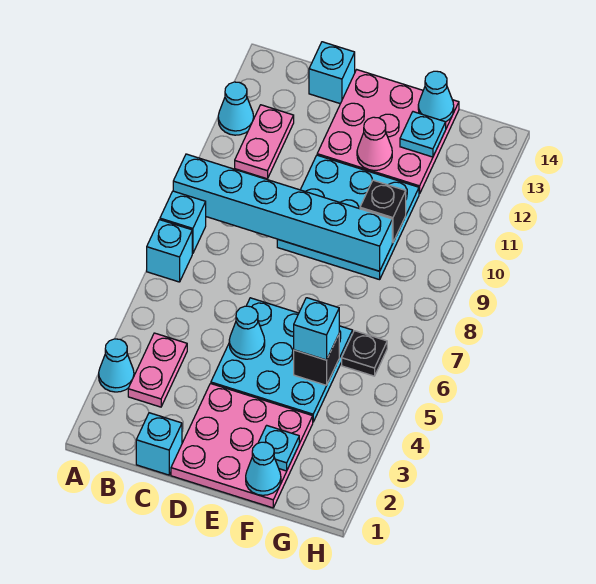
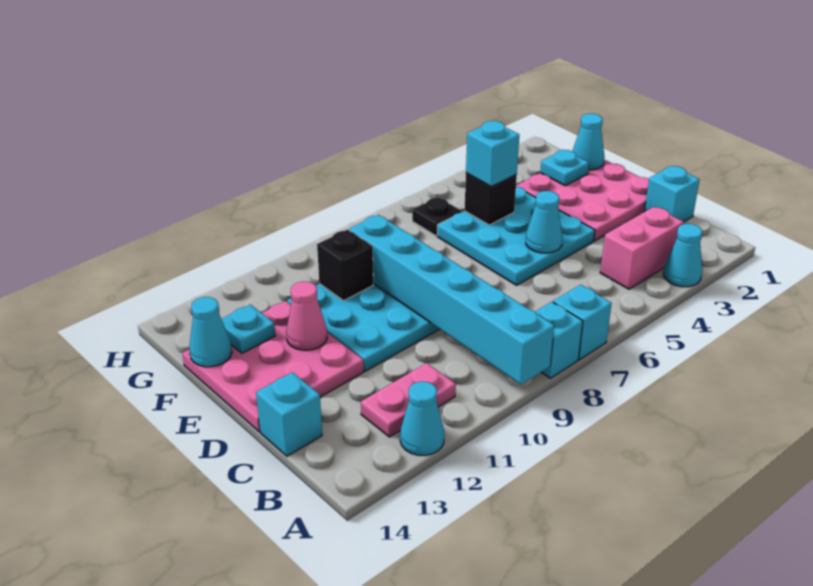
pink plate B3:B4 level 1 -> pink brick B3:B4 level 1

